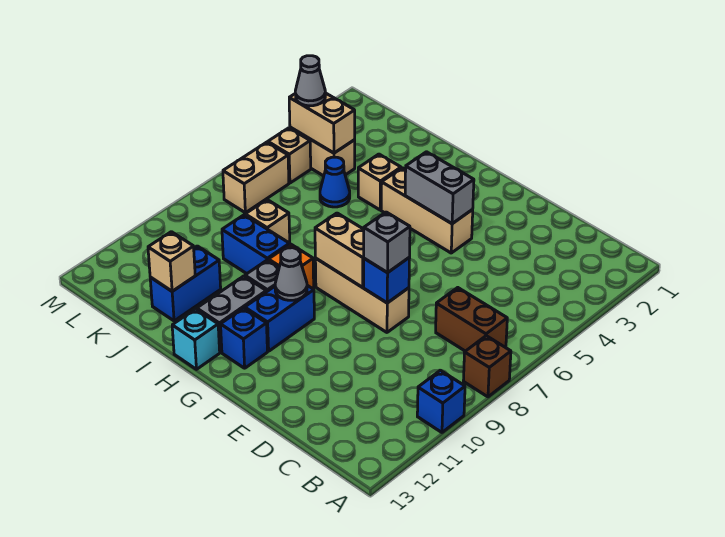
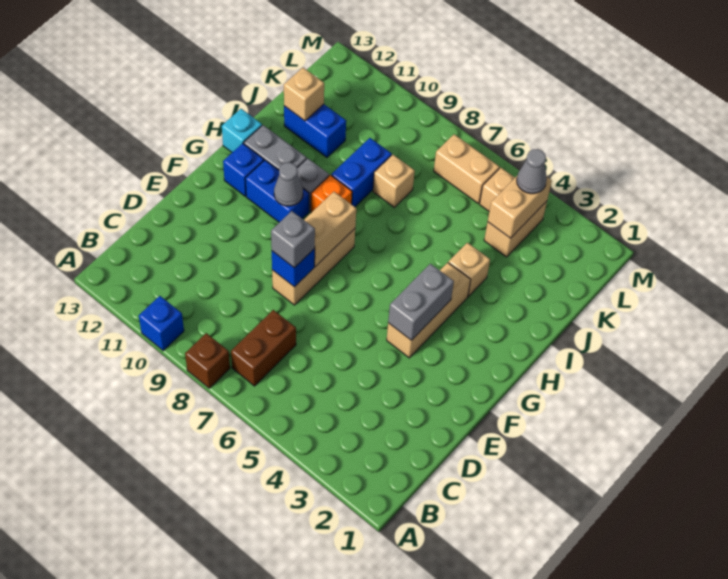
blue cone J5 level 1 -> none

